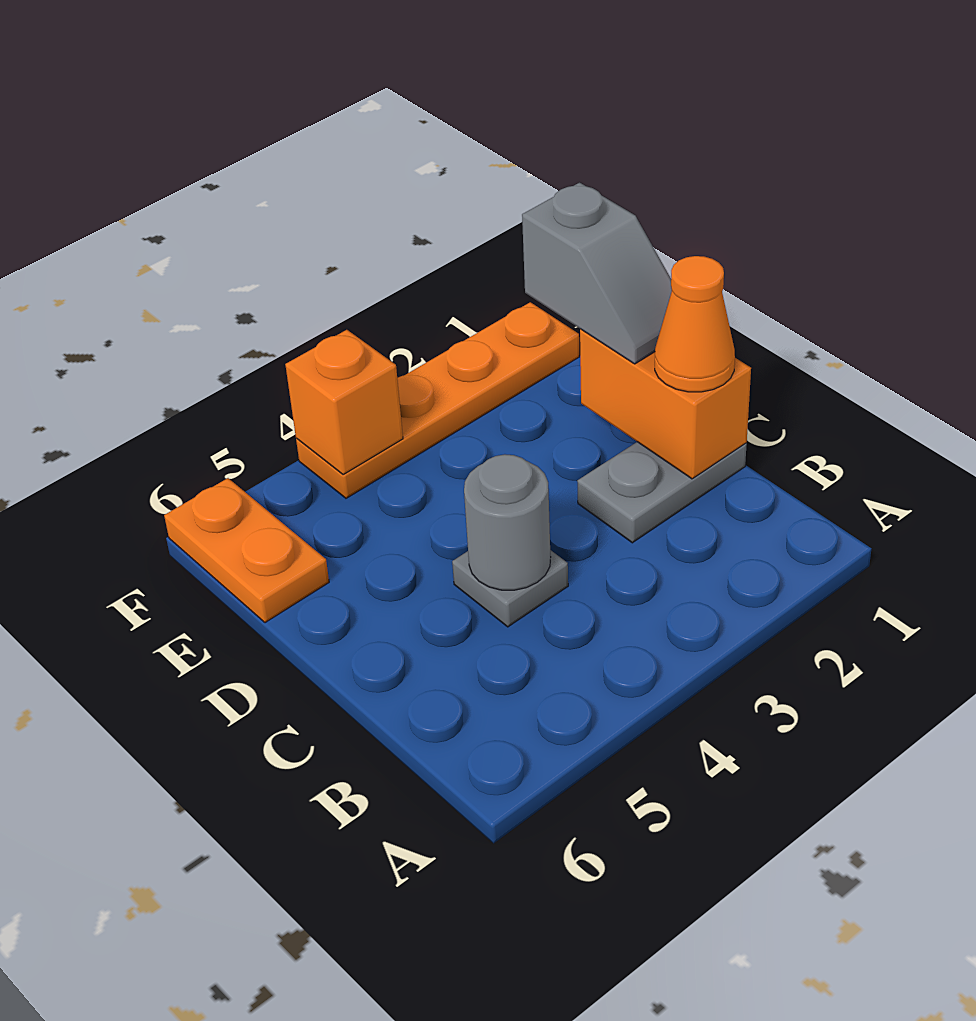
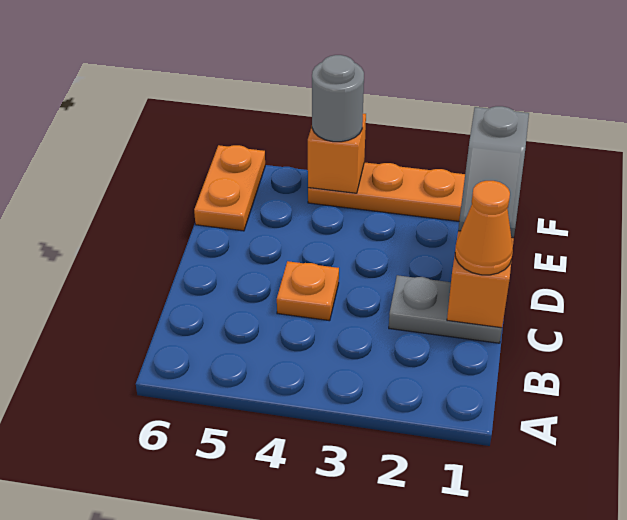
grey plate C4 level 1 -> orange plate C4 level 1
grey round brick C4 level 2 -> grey round brick F4 level 3

